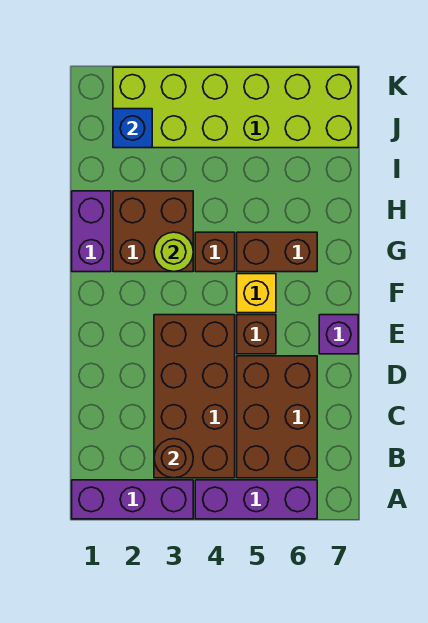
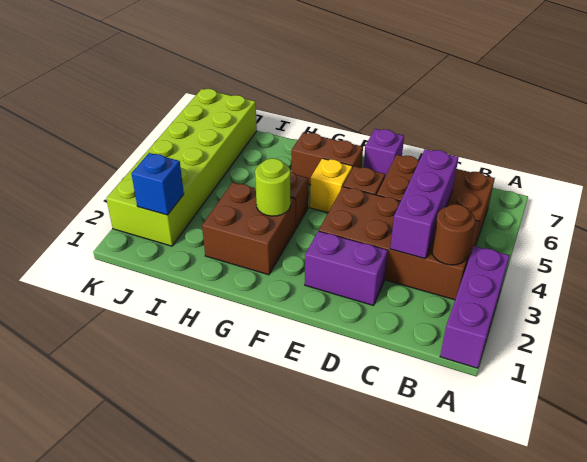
purple brick A4:A6 level 1 -> purple brick C3:C5 level 2
purple brick G1:H1 level 1 -> purple brick D2:E2 level 1
brown brick G5:G6 level 1 -> brown brick F6:G6 level 1

